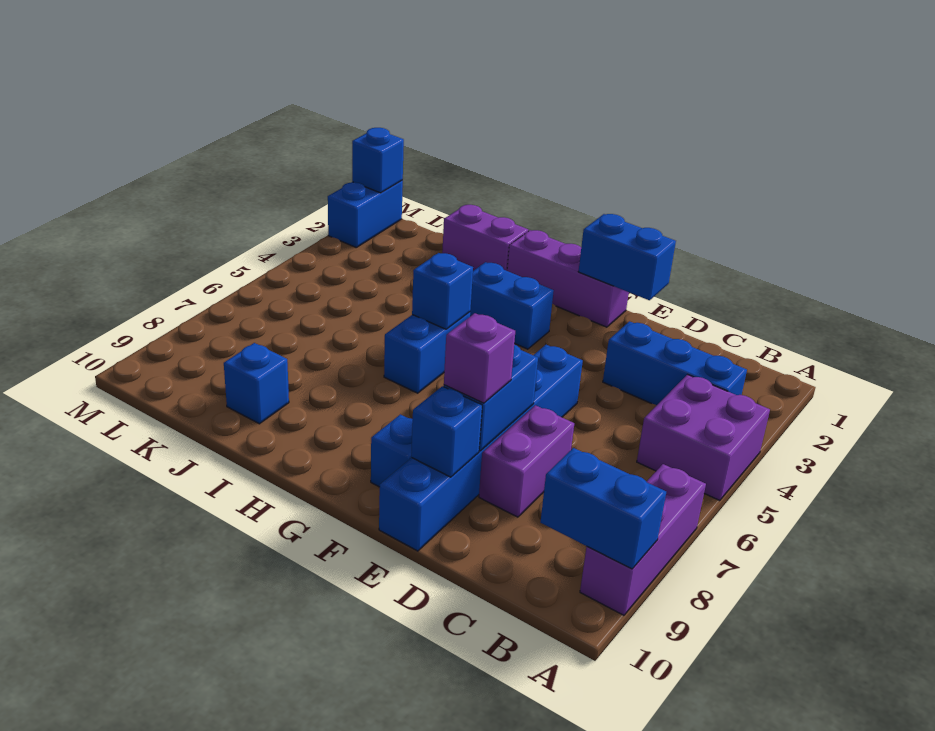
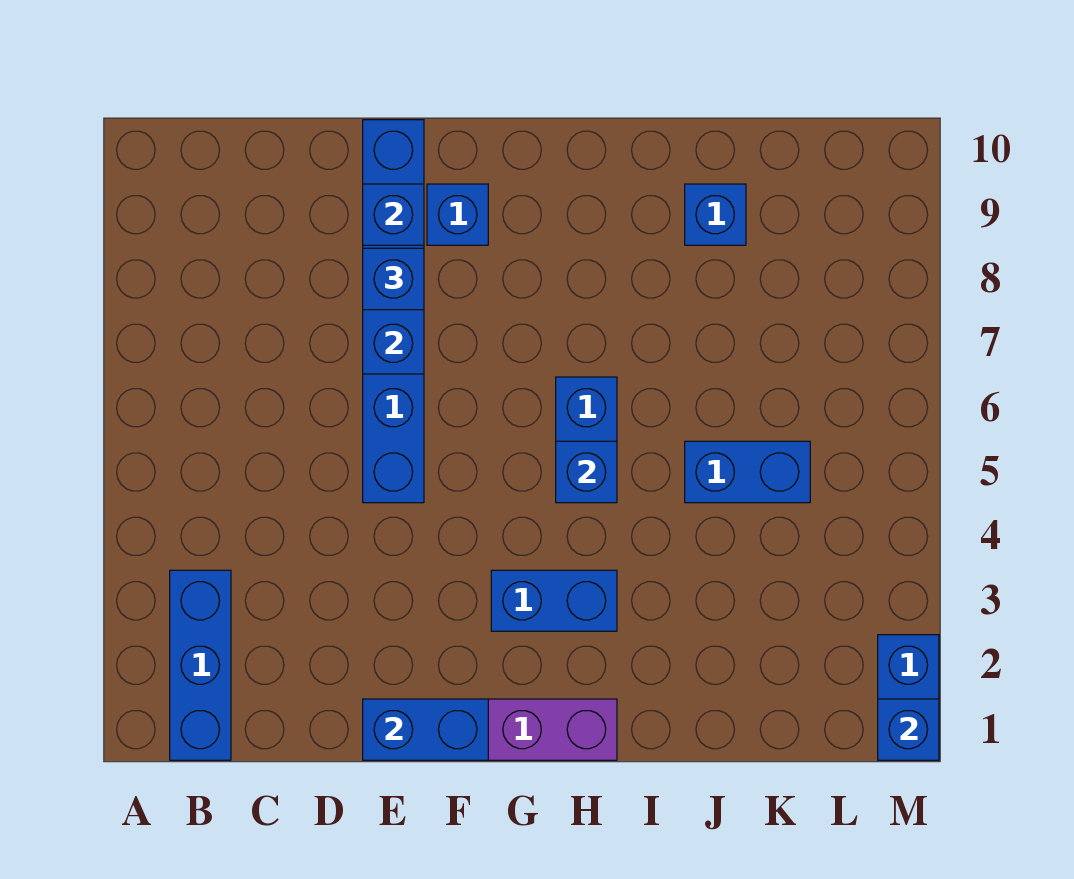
purple brick A4:B5 level 1 -> none
purple brick A7:A9 level 1 -> none
blue brick A9:B9 level 2 -> blue brick J5:K5 level 1
blue brick B3:D3 level 1 -> blue brick B1:B3 level 1
purple brick D7:D8 level 1 -> none
purple brick E8 level 3 -> blue brick E8 level 3
purple brick I1:J1 level 1 -> none

